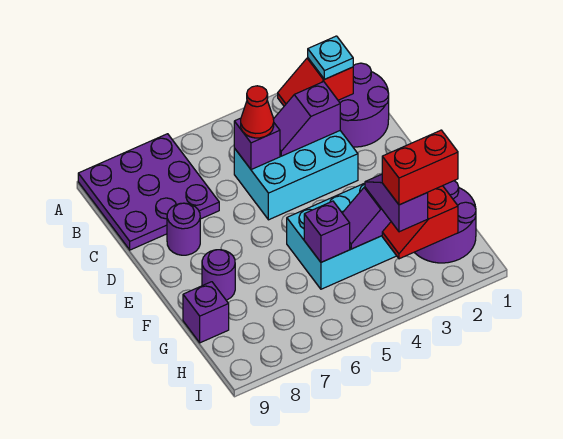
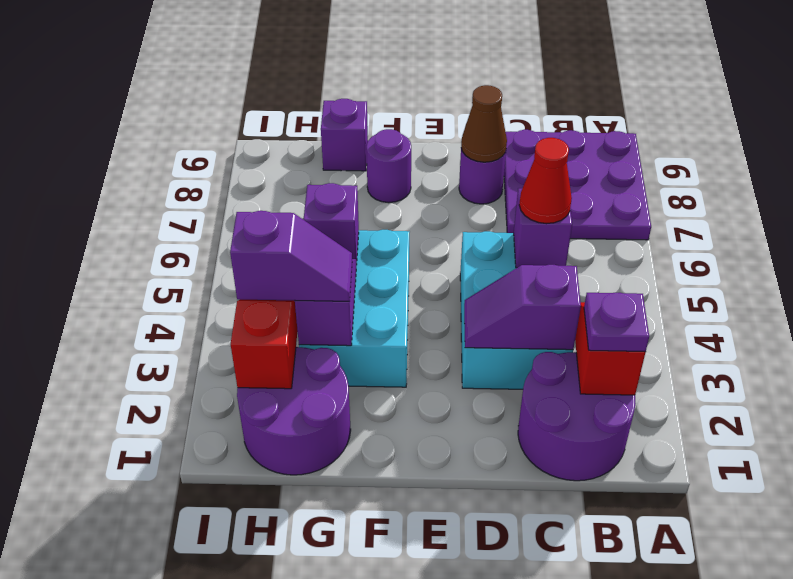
cyan plate B2 level 3 -> purple plate B2 level 3
purple slope C3:C4 level 2 top 3 -> purple slope C3:D3 level 2 top C
none -> brown cone D8 level 2
red brick H2:H3 level 4 -> none

